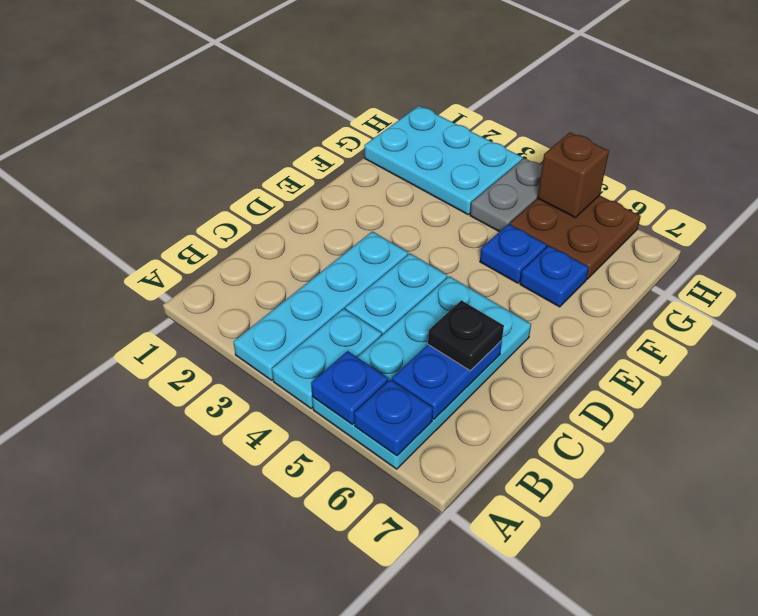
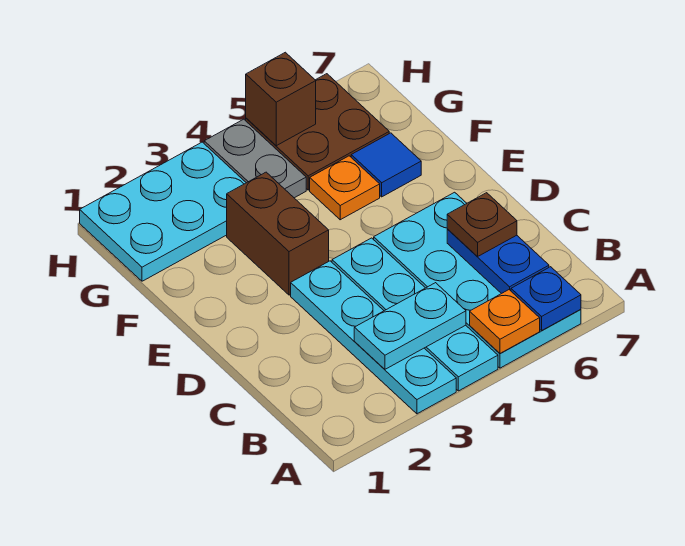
blue plate A5 level 2 -> orange plate A5 level 2
none -> cyan plate B3:B4 level 2
black plate C6 level 3 -> brown plate C6 level 3
none -> brown brick E3:F3 level 1
blue plate F5 level 1 -> orange plate F5 level 1
blue plate F6 level 1 -> blue tile F6 level 1

